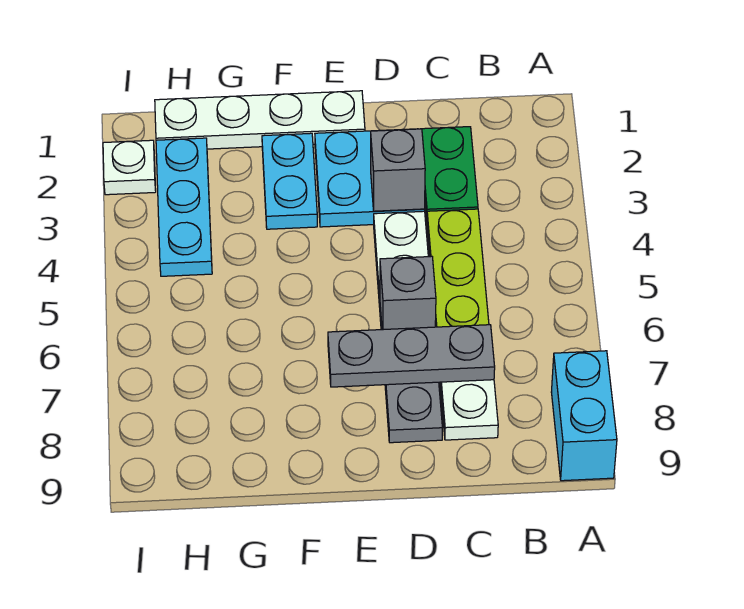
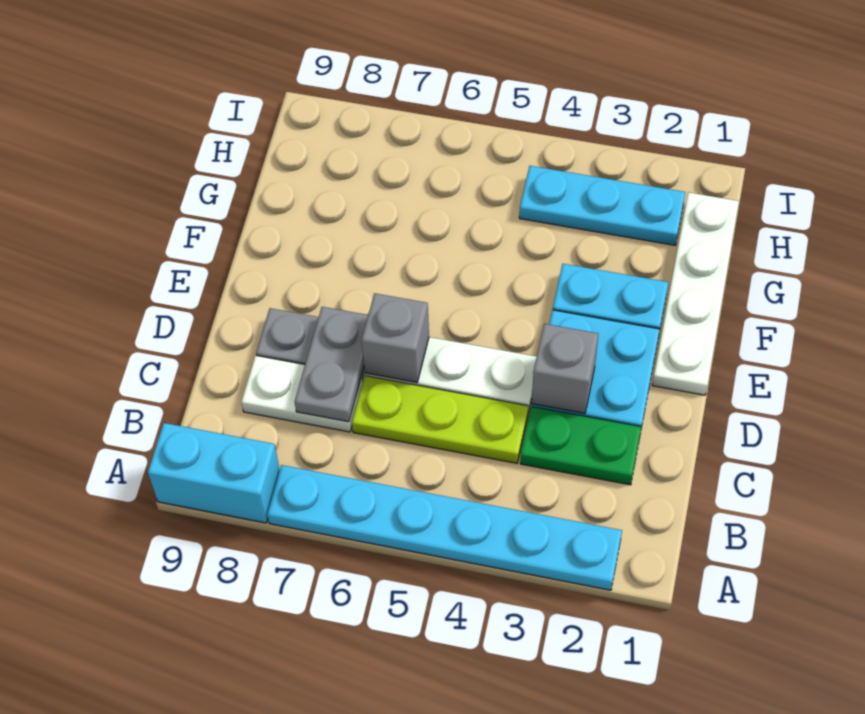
none -> cyan plate A2:A7 level 1
grey plate C7:E7 level 2 -> grey plate C7:D7 level 2
white plate I2 level 1 -> none

